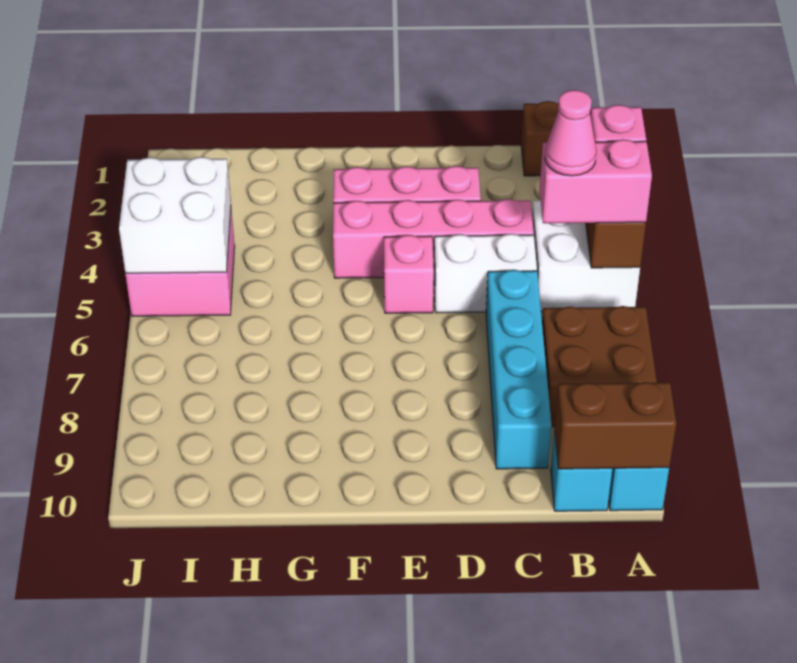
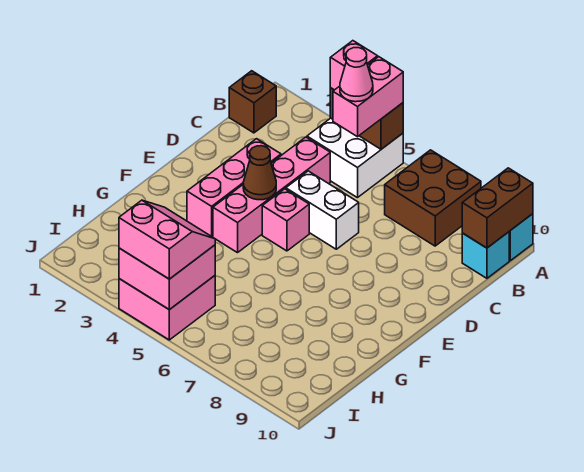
white brick C5:D5 level 1 -> white brick D5:D6 level 1
cyan brick C6:C9 level 1 -> none
none -> brown cone E4 level 2
white brick I4:J5 level 2 -> pink brick I4:J5 level 2
none -> pink slope I4:J5 level 3 top J

